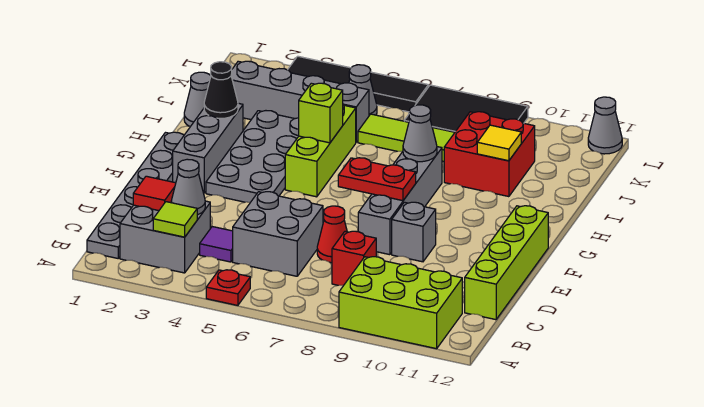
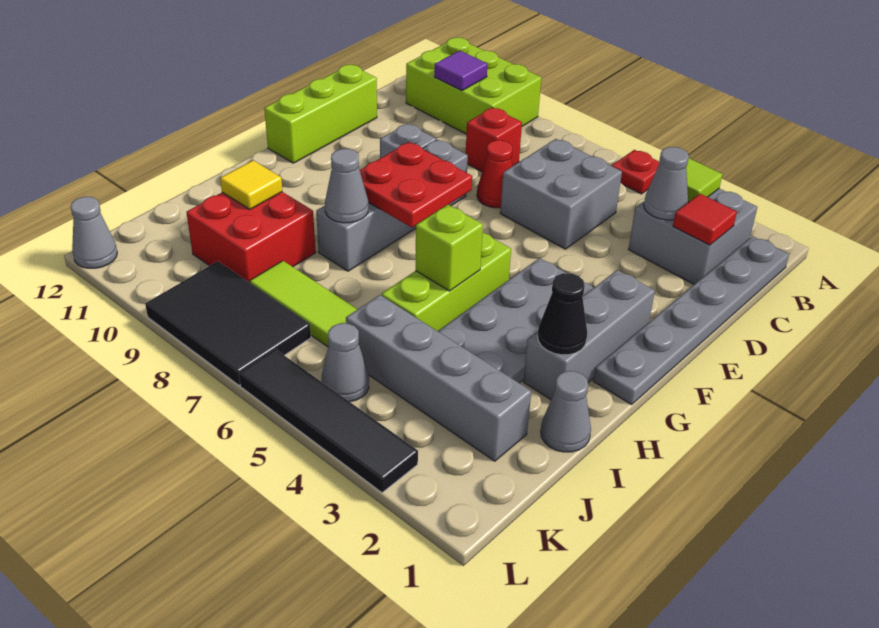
purple tile C4 level 1 -> purple tile B10 level 2
lime brick C12:F12 level 1 -> lime brick D12:F12 level 1
red plate F7:F8 level 2 -> red plate F7:G8 level 2

